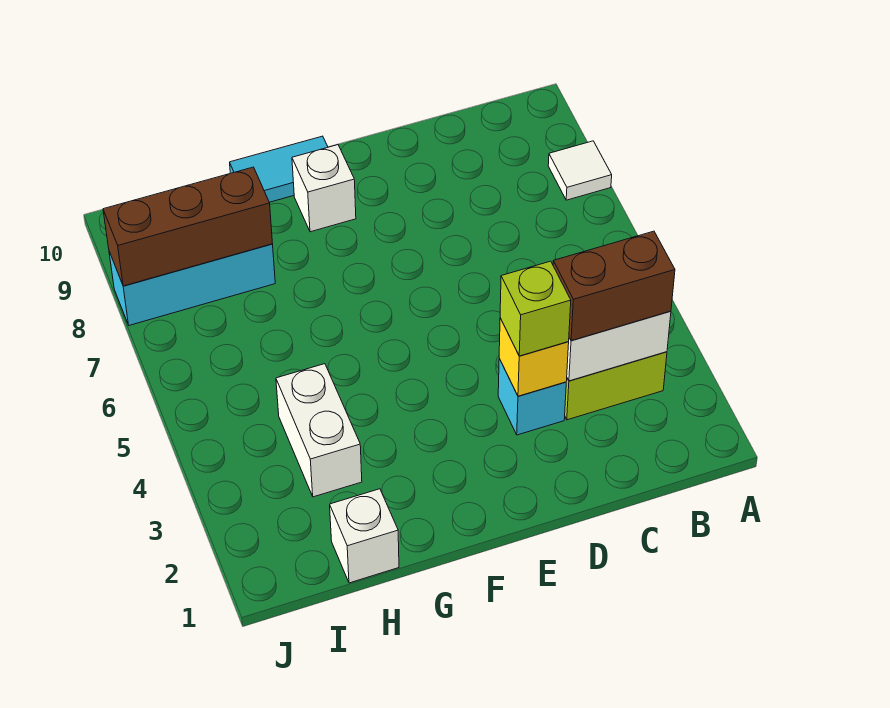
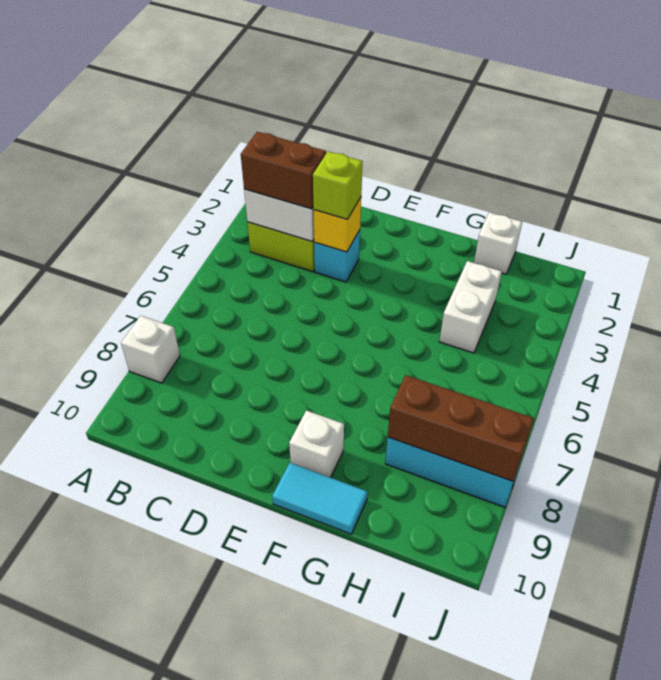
white tile A8 level 1 -> white brick A8 level 1

